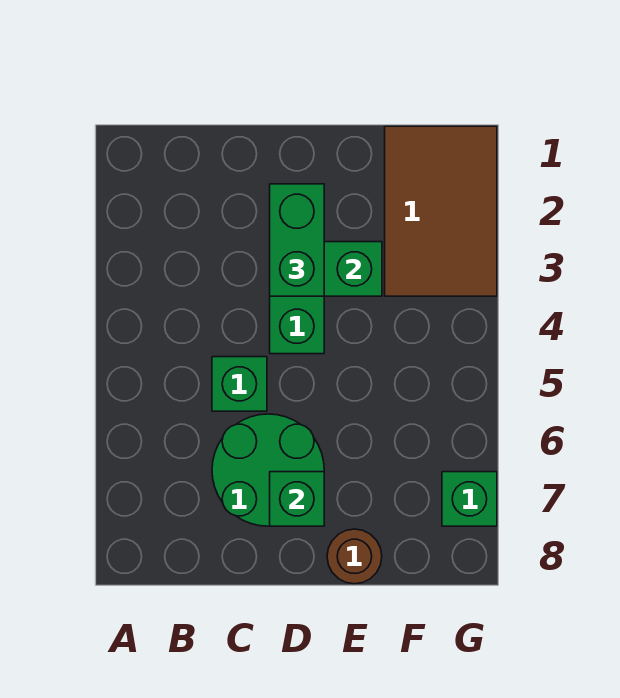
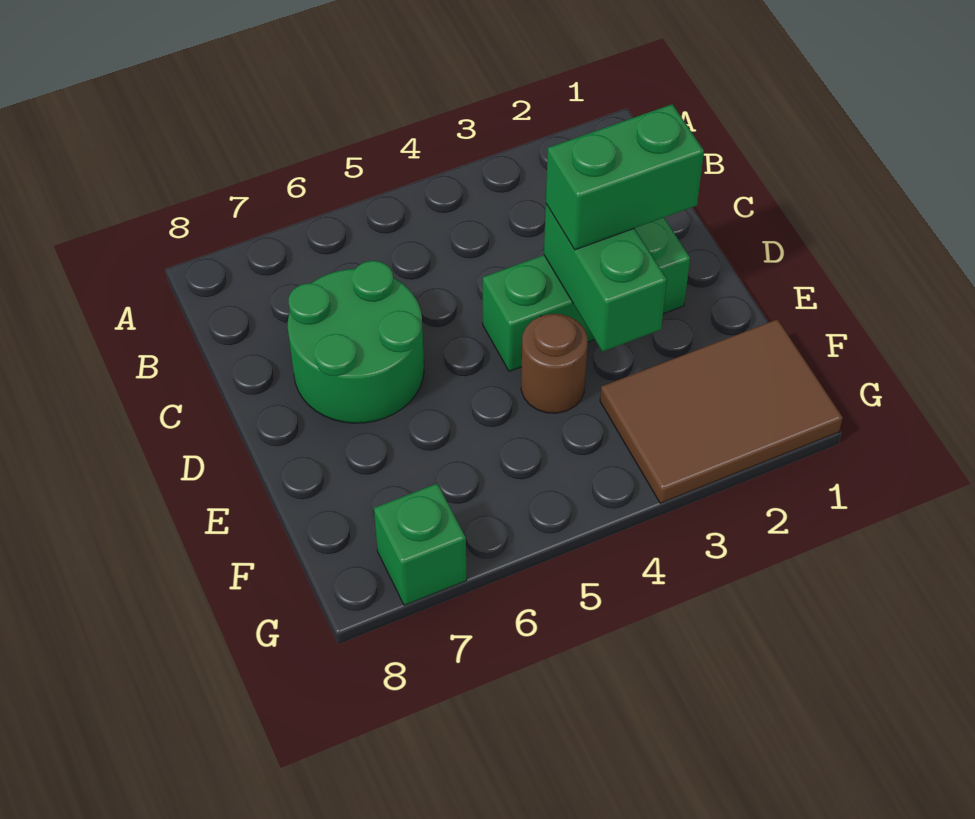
green brick C5 level 1 -> none
green brick D7 level 2 -> none
brown round brick E8 level 1 -> brown round brick E4 level 1

